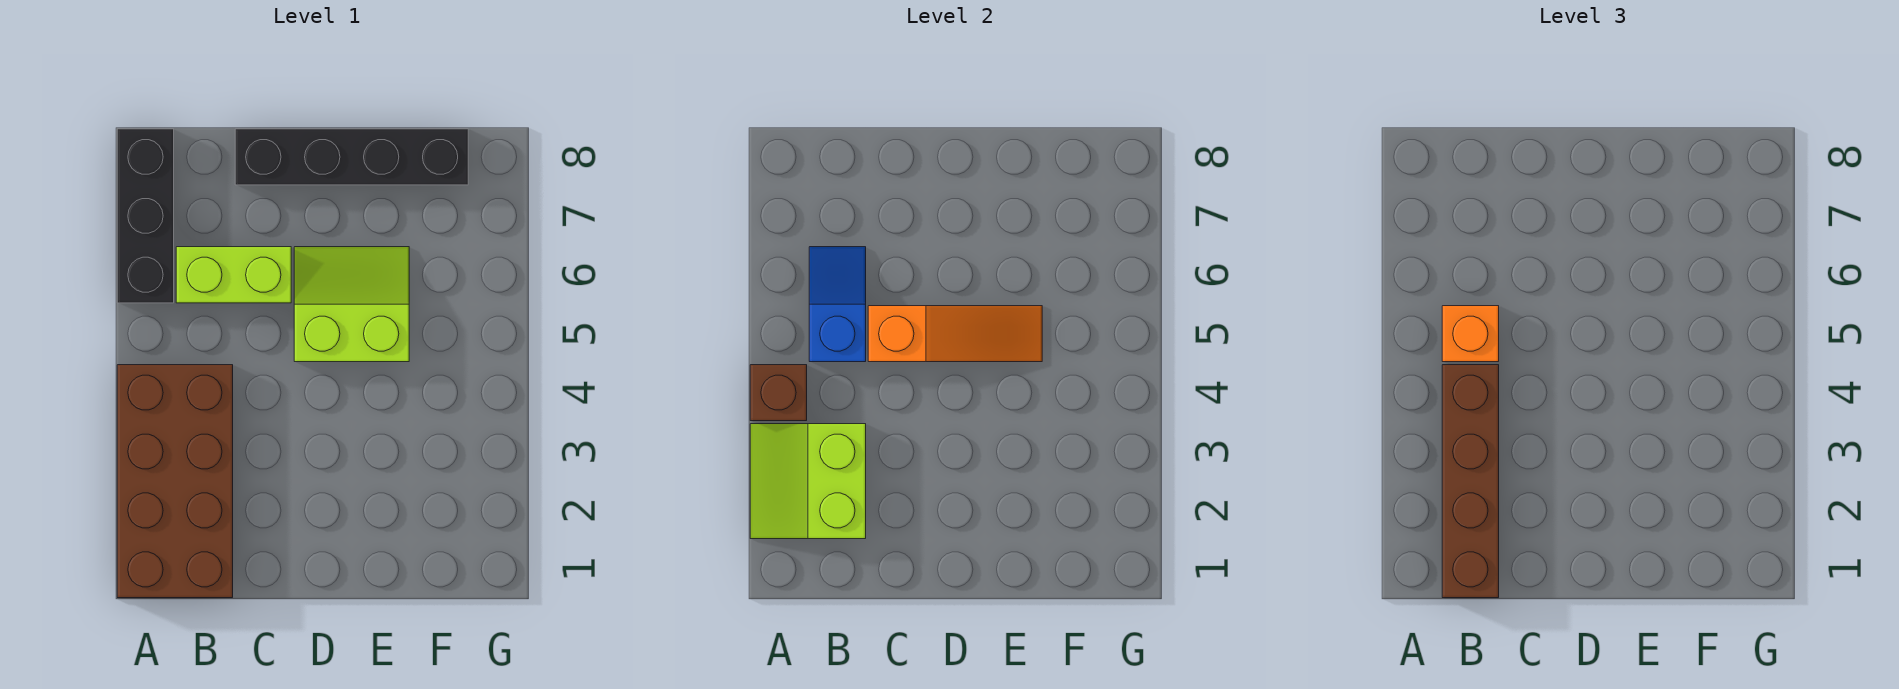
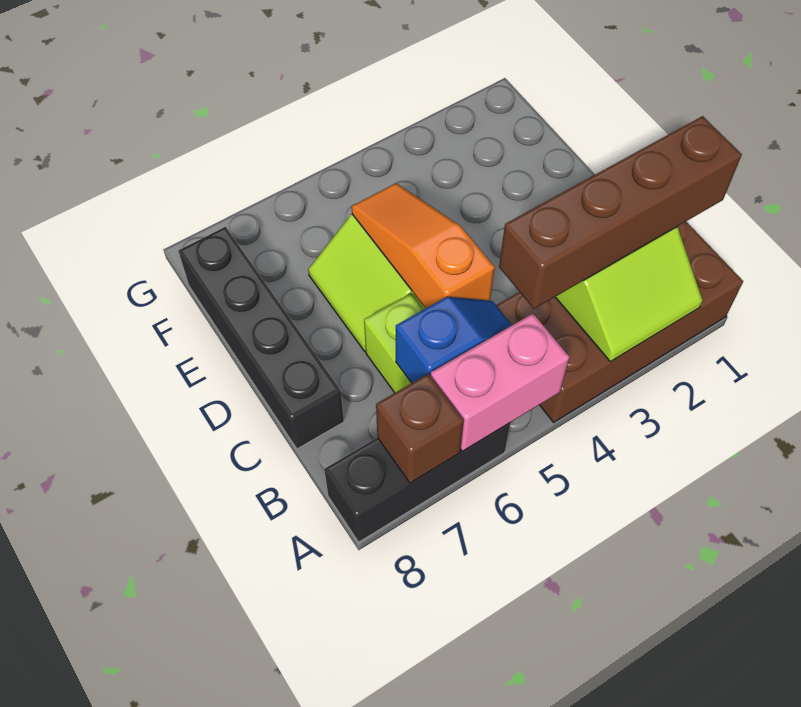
brown brick A4 level 2 -> brown brick A7 level 2
none -> pink brick A5:A6 level 2
blue slope B5:B6 level 2 top 5 -> blue slope B5:B6 level 2 top 6
orange brick B5 level 3 -> none

